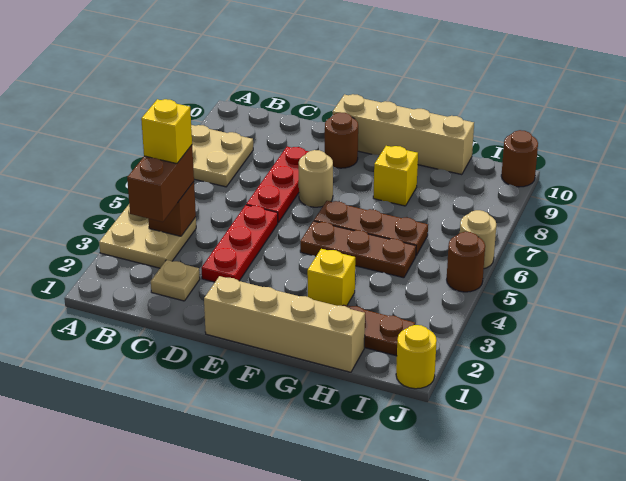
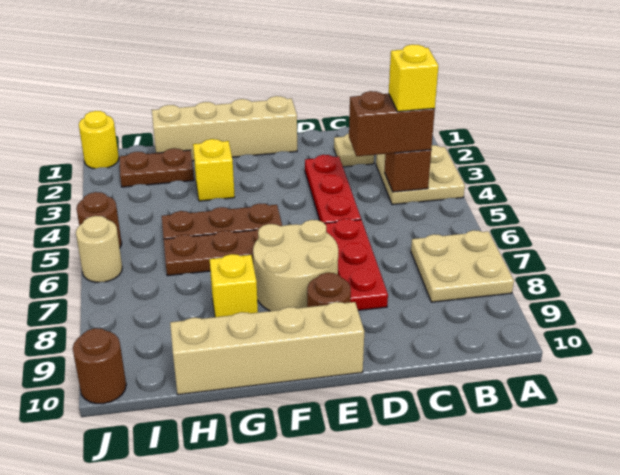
brown brick B3:B4 level 3 -> brown brick B4:C4 level 3
tan round brick E7 level 1 -> tan round brick E7:F8 level 1

